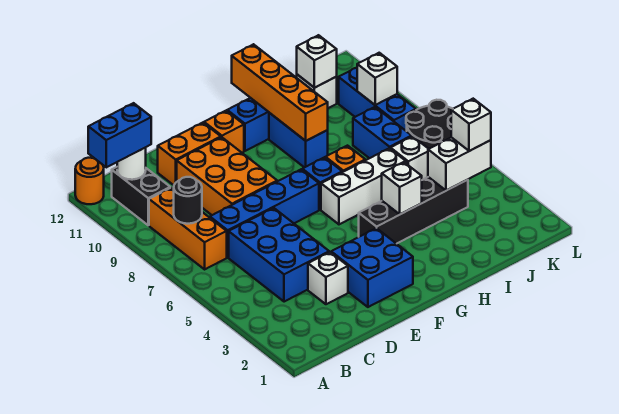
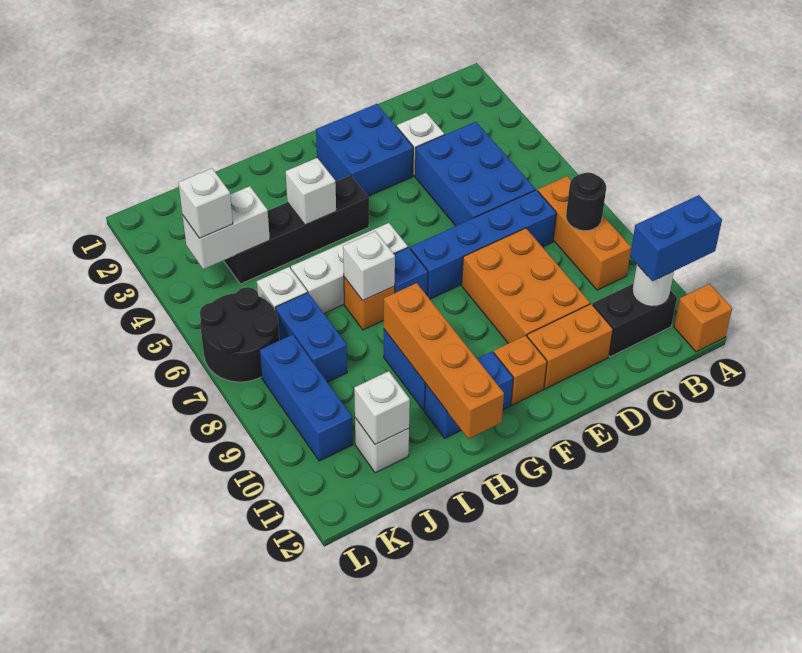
orange round brick A12 level 1 -> orange brick A12 level 1
black brick B10:B11 level 1 -> black brick B11:C11 level 1
white brick K9 level 2 -> white brick H7 level 2

